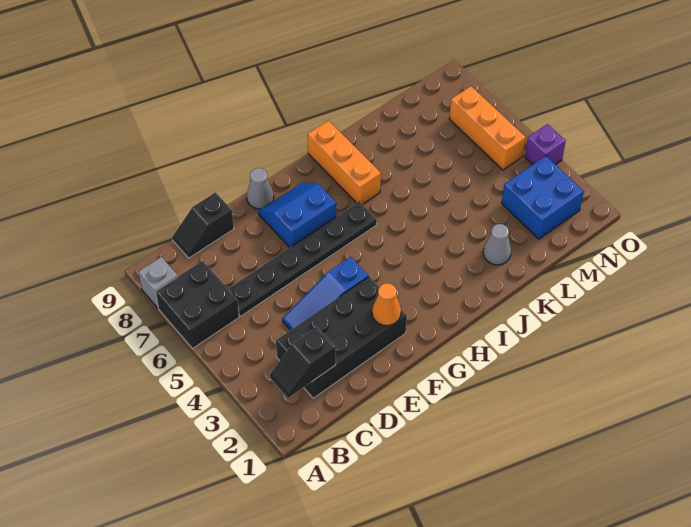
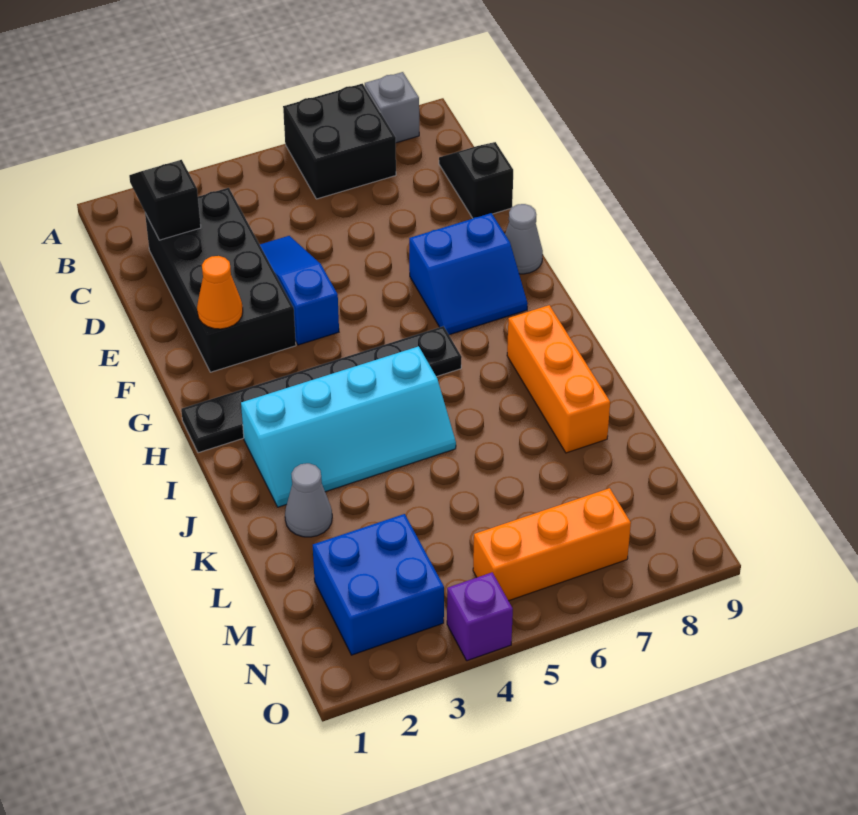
black plate C6:H6 level 1 -> black plate H1:H6 level 1
blue slope F7:G8 level 1 top 7 -> blue slope F7:G8 level 1 top F
none -> cyan slope I2:J5 level 1 top I
orange brick I7:I9 level 1 -> orange brick I8:K8 level 1

